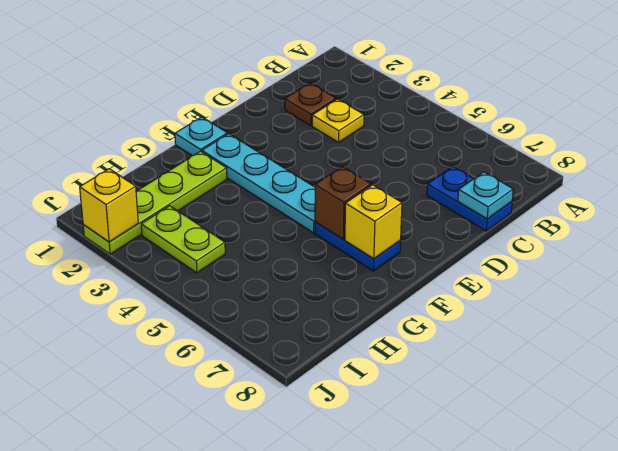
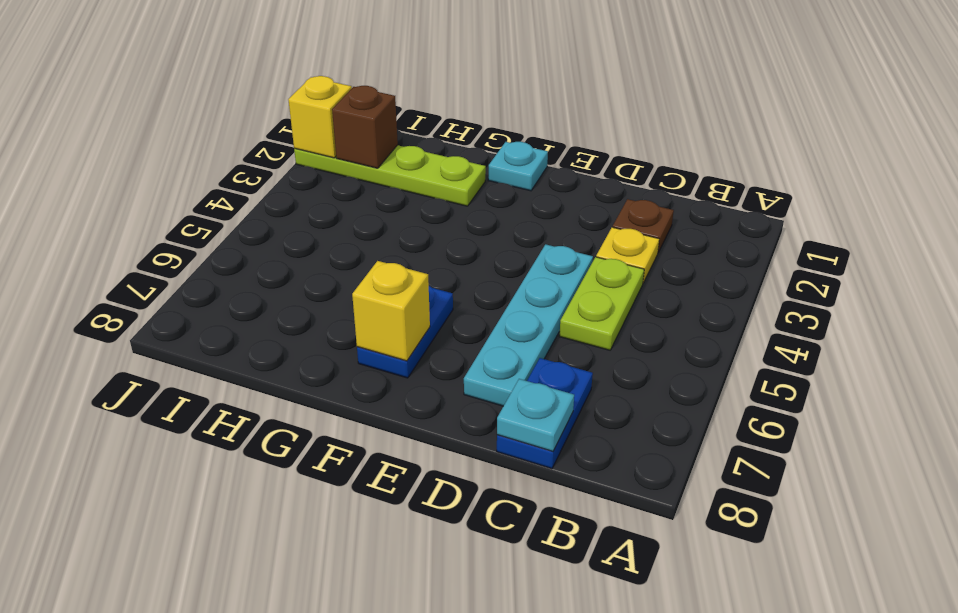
cyan plate F2:F5 level 1 -> cyan plate D4:D7 level 1
brown brick F6 level 2 -> brown brick I2 level 2
lime plate I3:I4 level 1 -> lime plate C4:C5 level 1

